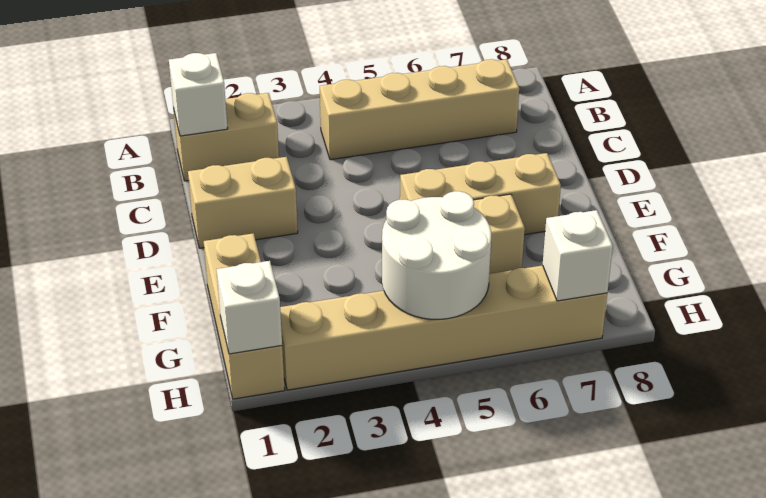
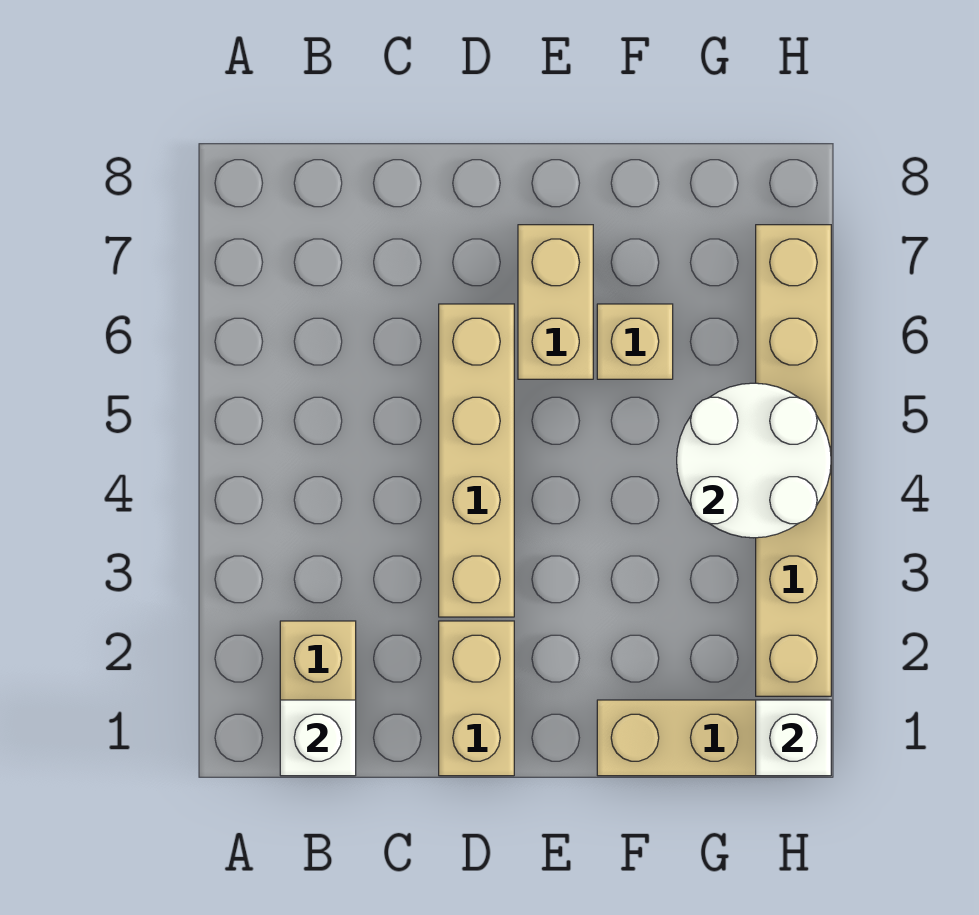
tan brick B4:B7 level 1 -> tan brick D3:D6 level 1
tan brick E5:E7 level 1 -> tan brick E6:E7 level 1
white brick H7 level 2 -> none

